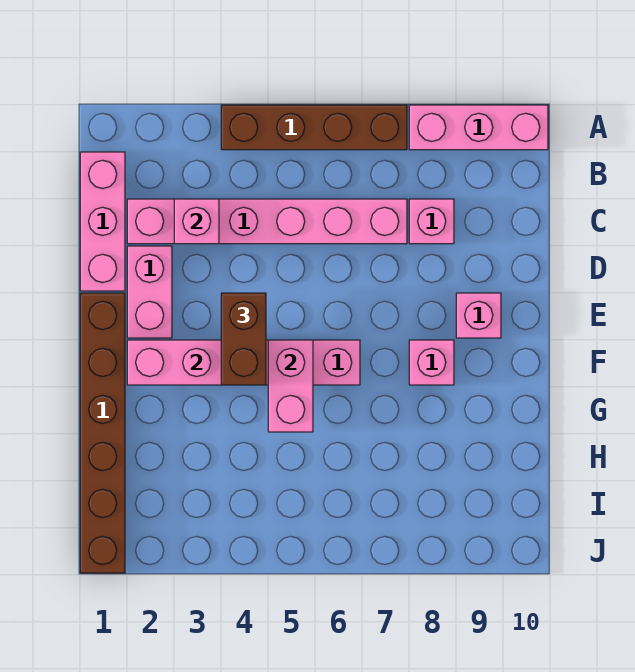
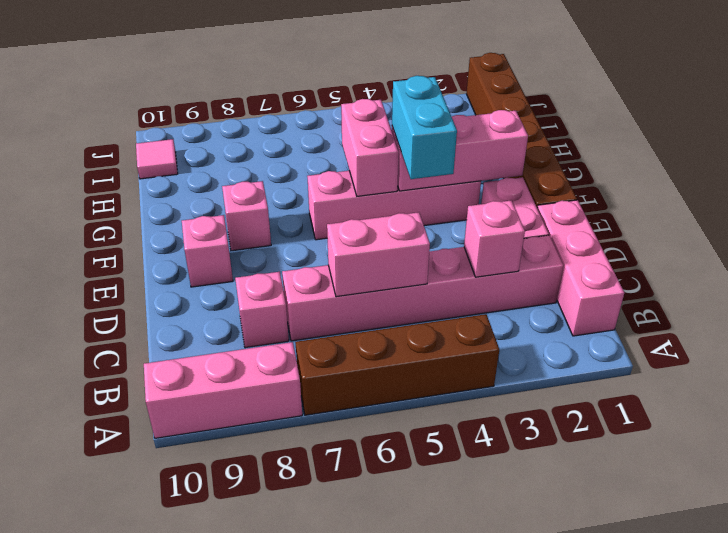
none -> pink brick C5:C6 level 2
brown brick E4:F4 level 3 -> cyan brick E4:F4 level 3
none -> pink tile I10 level 1

